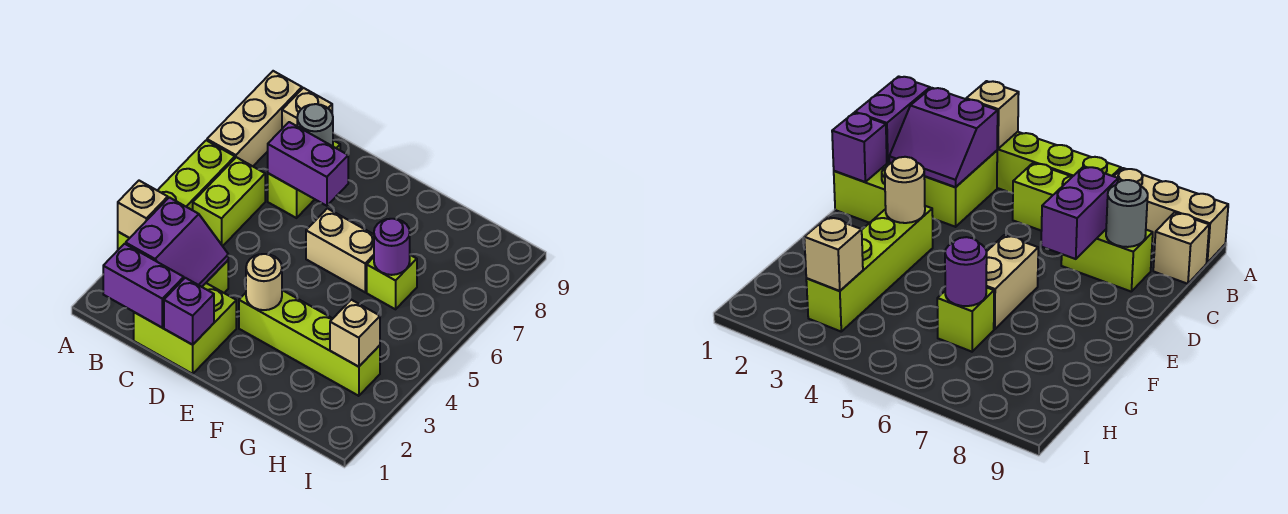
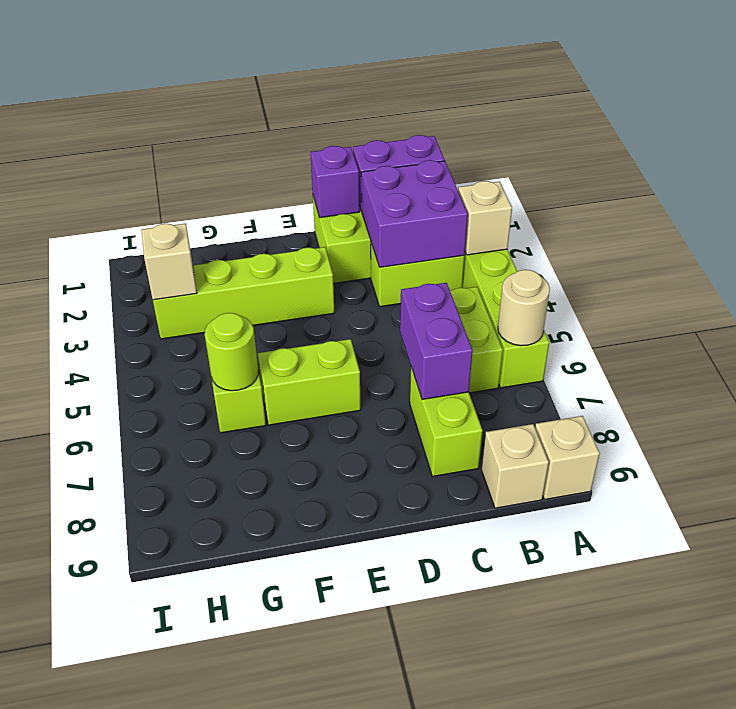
tan brick A7:A9 level 1 -> tan brick A9 level 1
purple slope B2:C3 level 2 top B -> purple brick B2:C3 level 2
purple brick C7:D7 level 2 -> purple brick C6:C7 level 2
grey round brick C8 level 2 -> none
tan round brick E3 level 2 -> tan round brick A6 level 2
tan brick E6:F6 level 1 -> lime brick E6:F6 level 1
purple round brick G6 level 2 -> lime round brick G6 level 2

